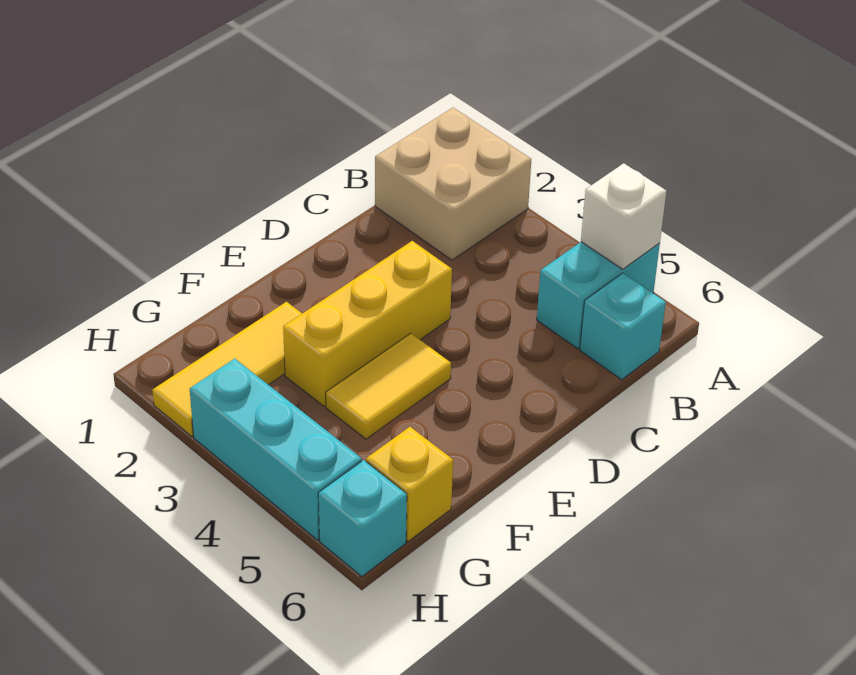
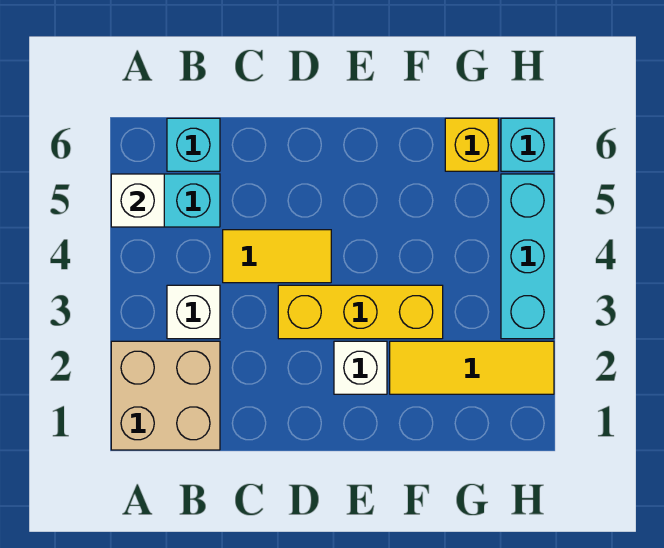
none -> white brick B3 level 1
none -> white brick E2 level 1
yellow tile E4:F4 level 1 -> yellow tile C4:D4 level 1

